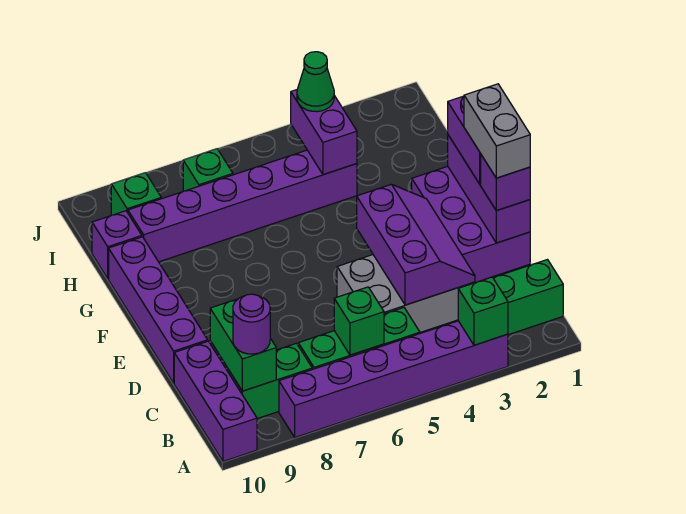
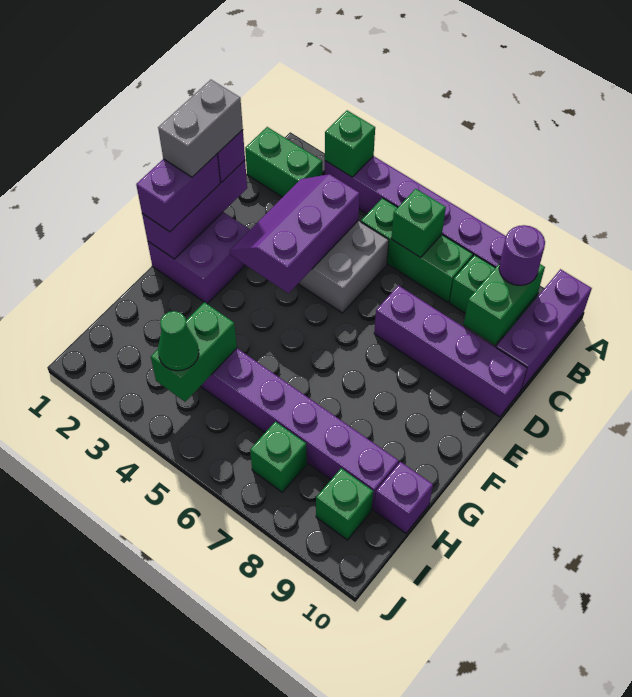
purple brick D1:F2 level 1 -> purple brick E1:F2 level 1
purple brick D10:G10 level 1 -> purple brick D7:D10 level 1
purple brick H4:I4 level 2 -> green brick H4:I4 level 2

